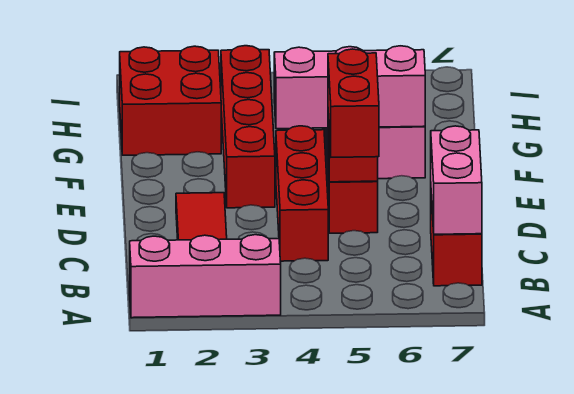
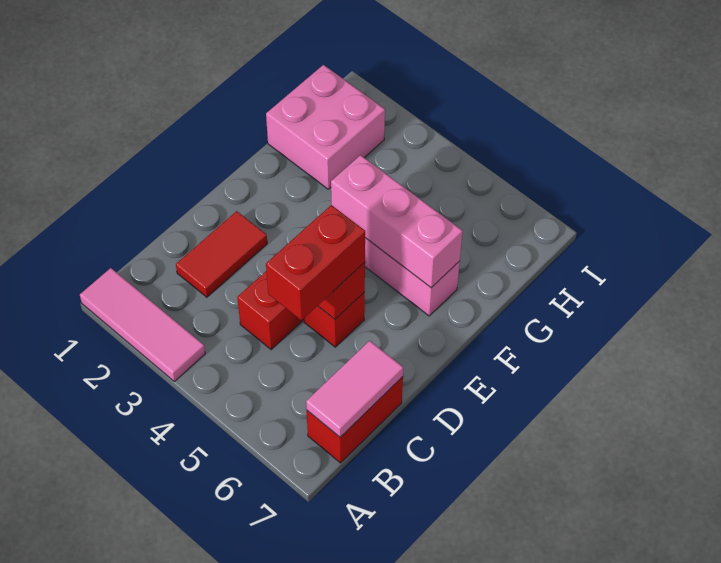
pink brick A1:A3 level 1 -> pink tile A1:A3 level 1
pink brick B7:C7 level 2 -> pink tile B7:C7 level 2
red brick E3:H3 level 1 -> none
red brick G1:H2 level 1 -> pink brick G1:H2 level 1

